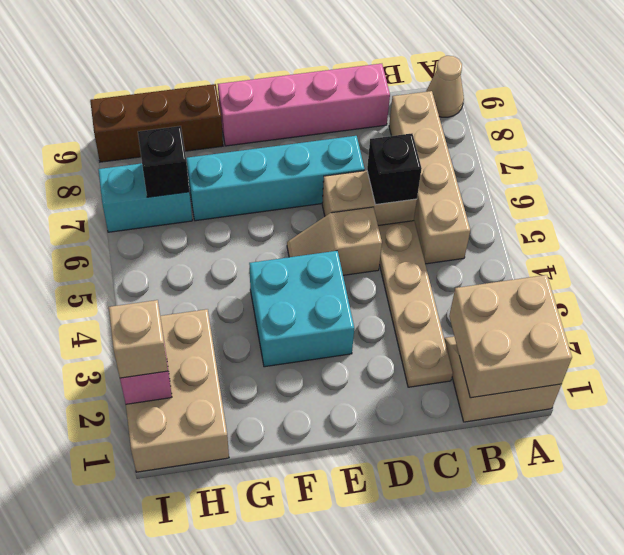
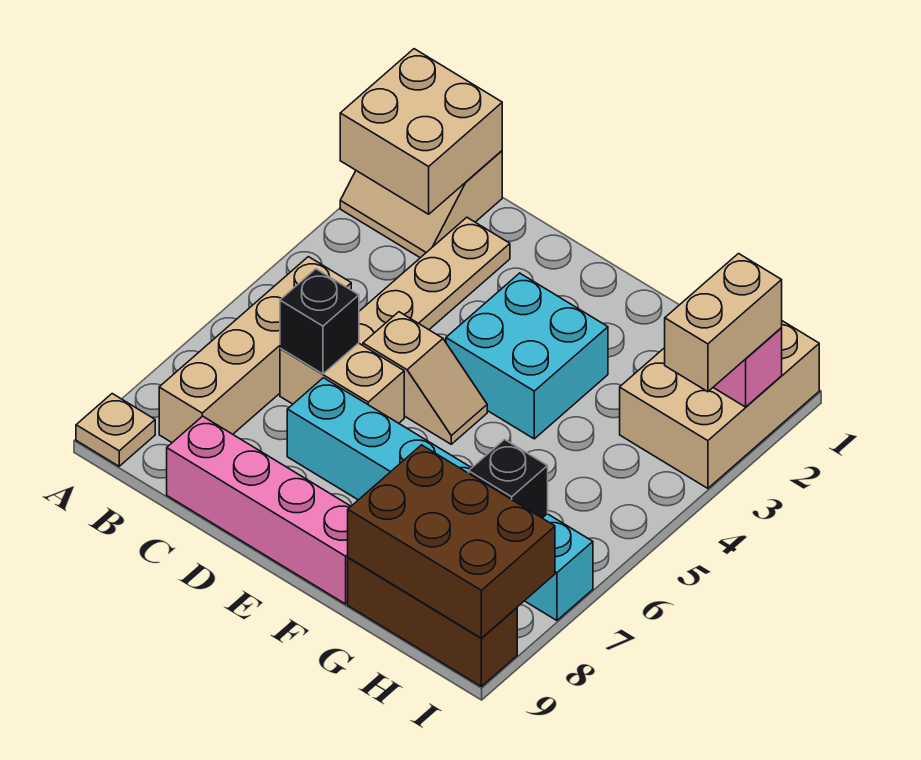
tan cone A9 level 1 -> tan plate A9 level 1
none -> brown brick G8:I9 level 2
tan brick I2 level 3 -> tan brick I2:I3 level 3

